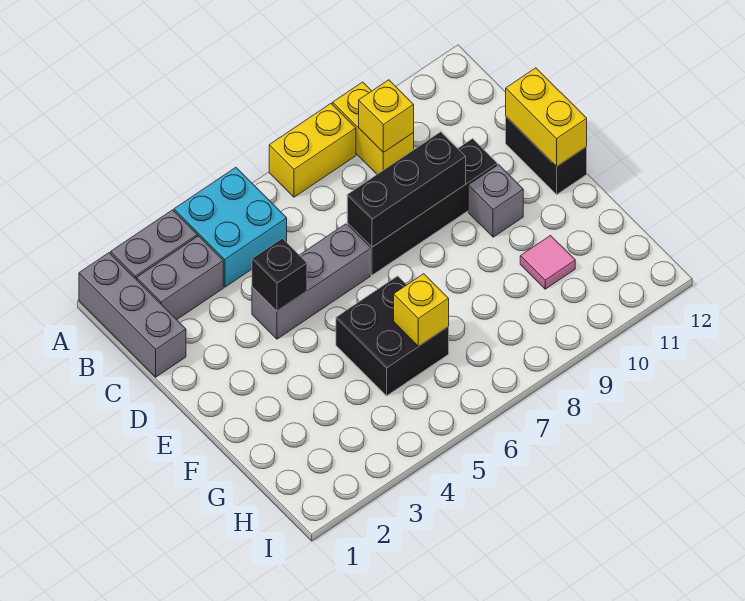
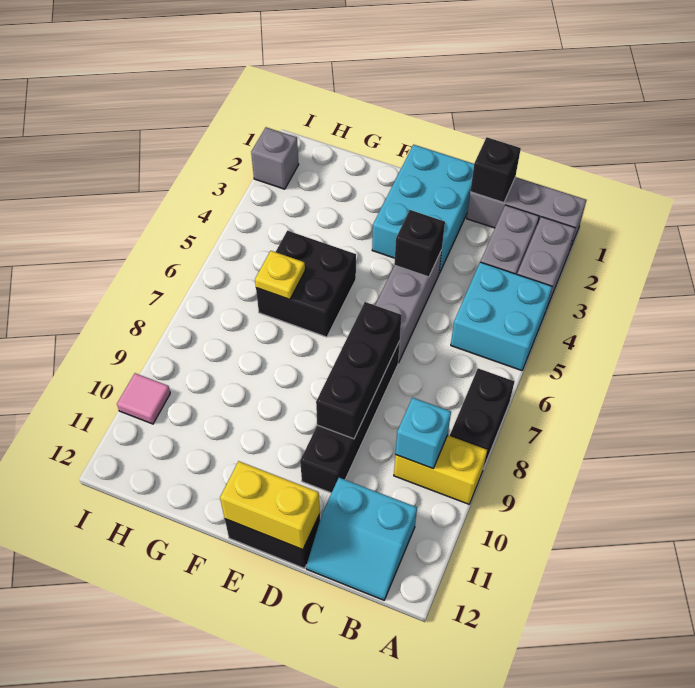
yellow brick A7:A8 level 1 -> black brick A7:A8 level 1
yellow brick B9 level 2 -> cyan brick B9 level 2
none -> cyan slope B11:C12 level 1 top 11
none -> black brick C1 level 2
none -> cyan brick D1:E3 level 1
grey brick E10 level 1 -> grey brick I2 level 1
yellow brick G6 level 2 -> yellow plate G6 level 2
pink tile G10 level 1 -> pink tile I10 level 1

